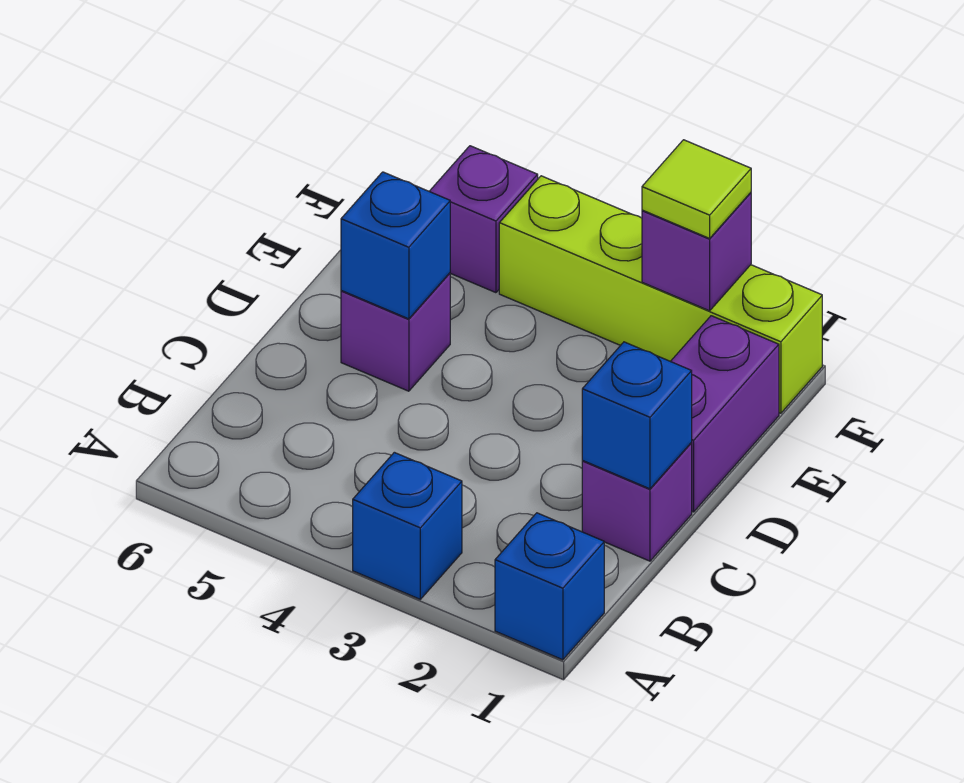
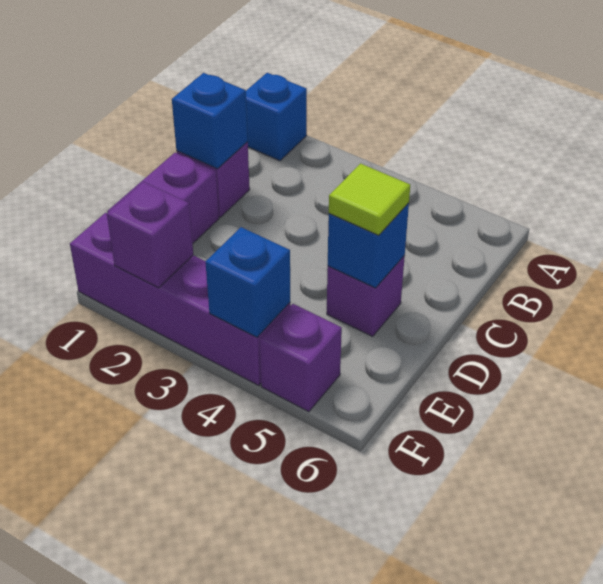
blue brick A3 level 1 -> blue brick F4 level 2
lime brick F1:F4 level 1 -> purple brick F1:F4 level 1
lime tile F2 level 3 -> lime tile D5 level 3

